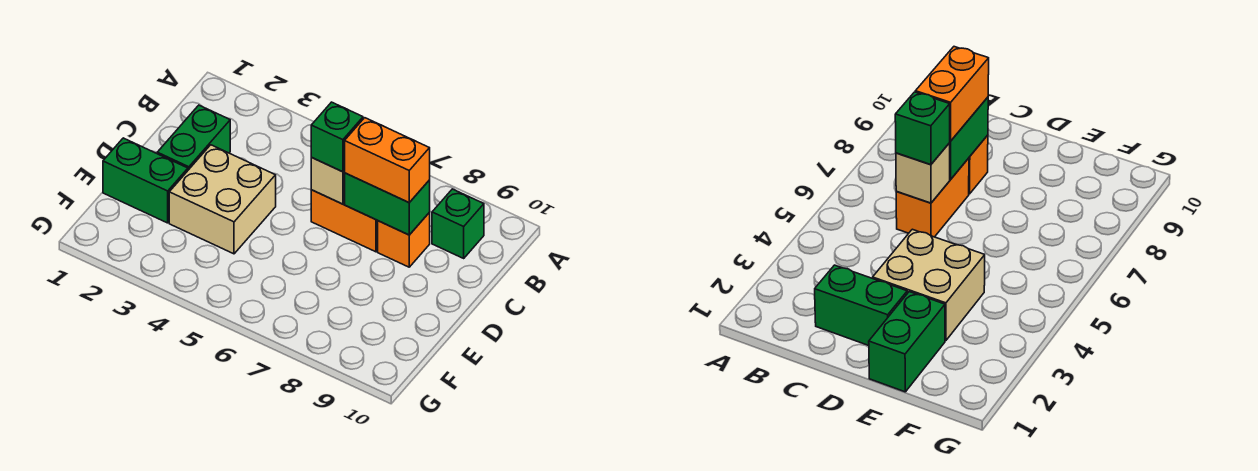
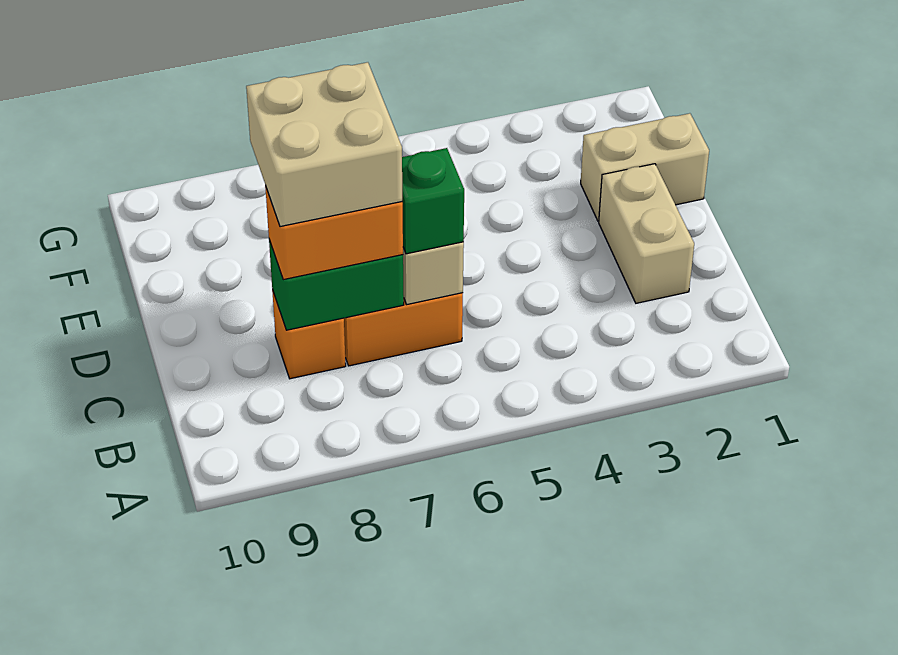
green brick B9 level 1 -> none
green brick C2:D2 level 1 -> tan brick C2:D2 level 1
tan brick D3:E4 level 1 -> tan brick C7:D8 level 4
green brick E1:E2 level 1 -> tan brick E1:E2 level 1

